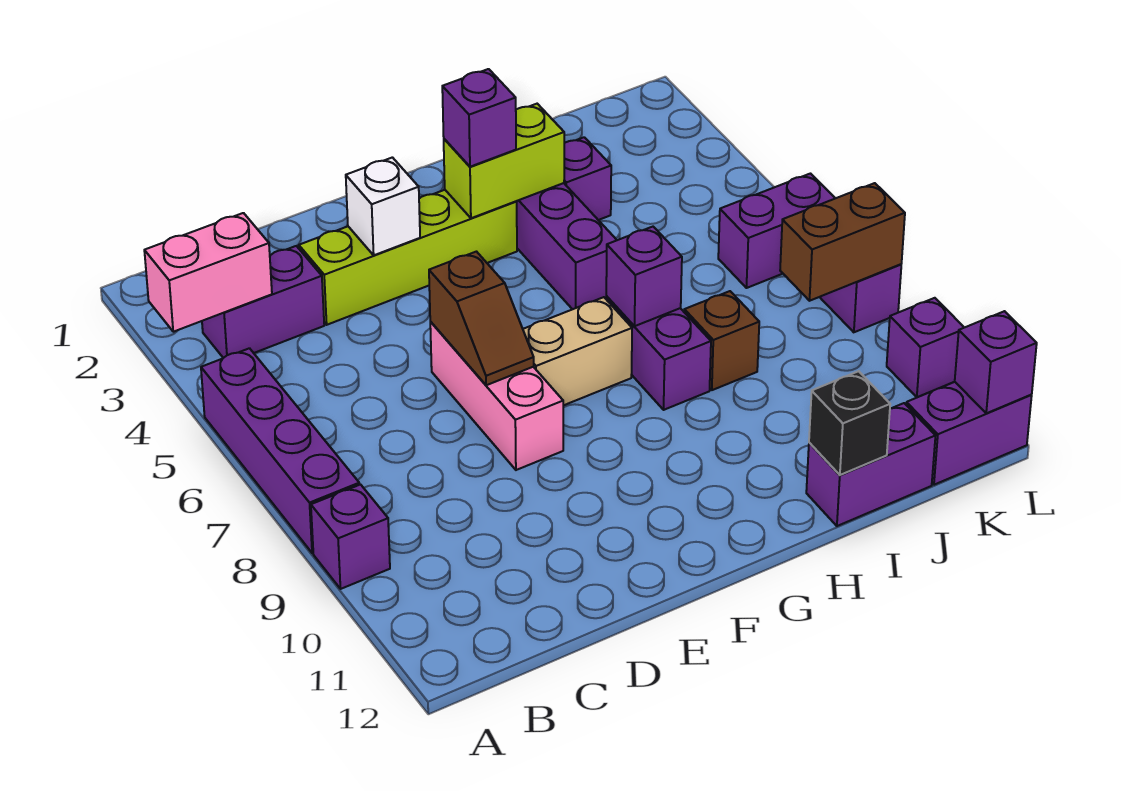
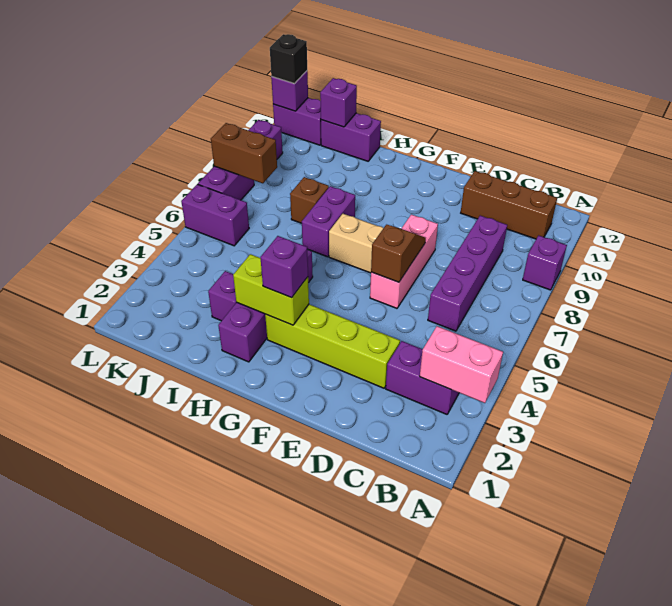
purple brick A5:A8 level 1 -> purple brick C6:C9 level 1
none -> brown brick B11:D11 level 1
white brick E3 level 2 -> none
purple brick H7 level 2 -> purple brick J12 level 2
black brick I12 level 2 -> black brick L12 level 3

